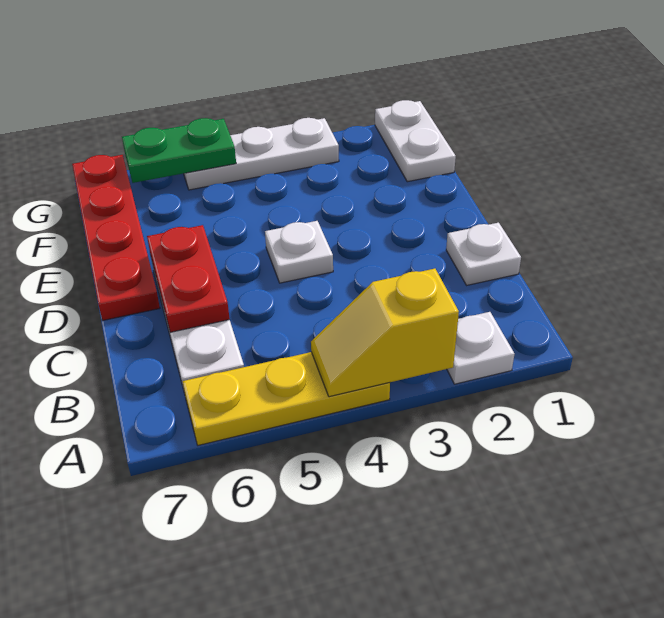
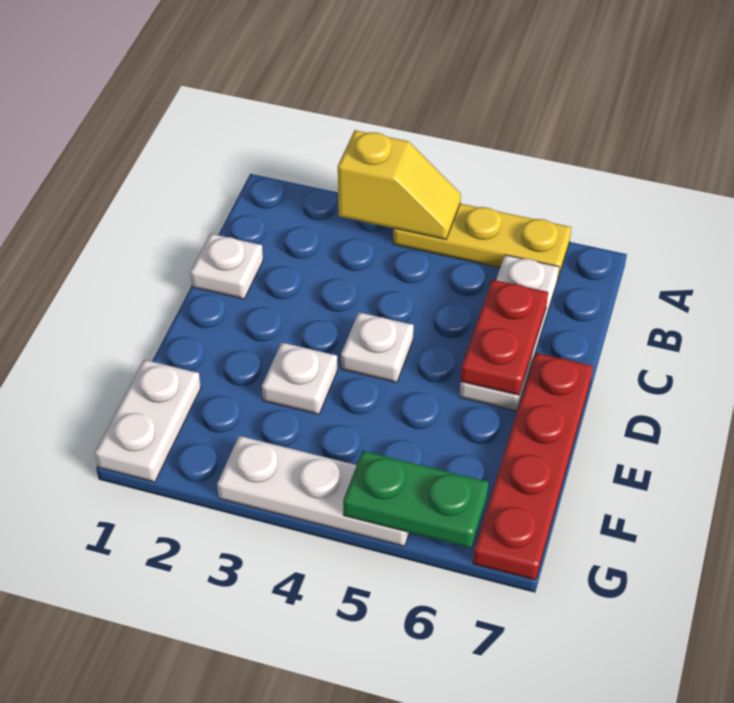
white plate A2 level 1 -> white plate E3 level 1

